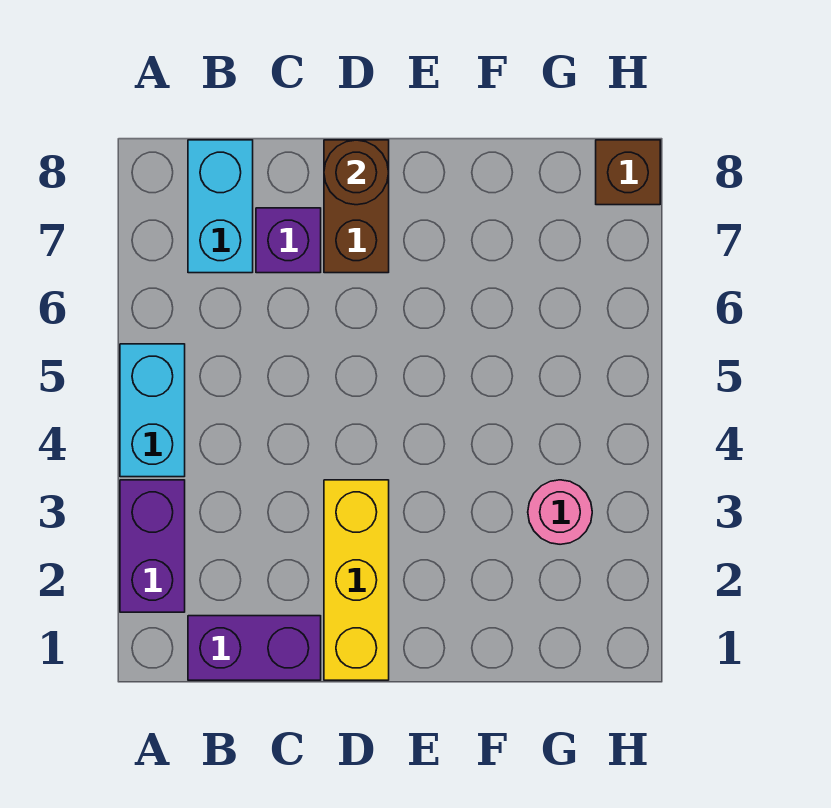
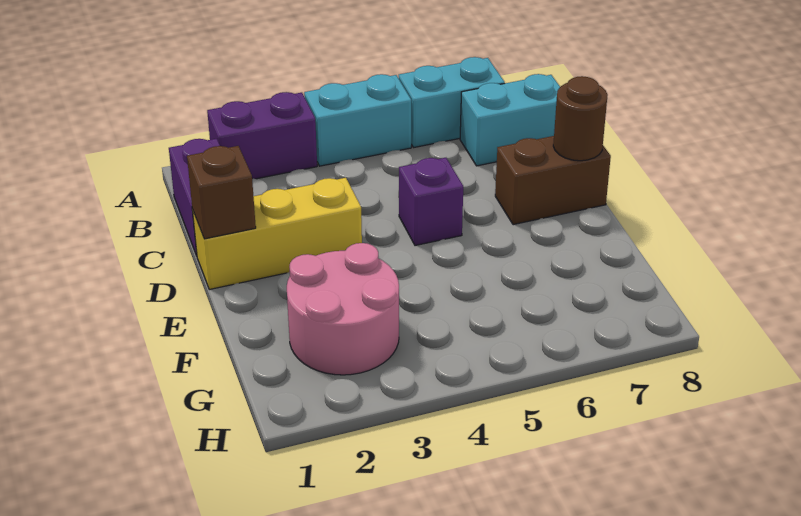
none -> cyan brick A6:A7 level 1
purple brick C7 level 1 -> purple brick D5 level 1
pink round brick G3 level 1 -> pink round brick F2:G3 level 1
brown brick H8 level 1 -> brown brick D1 level 2

